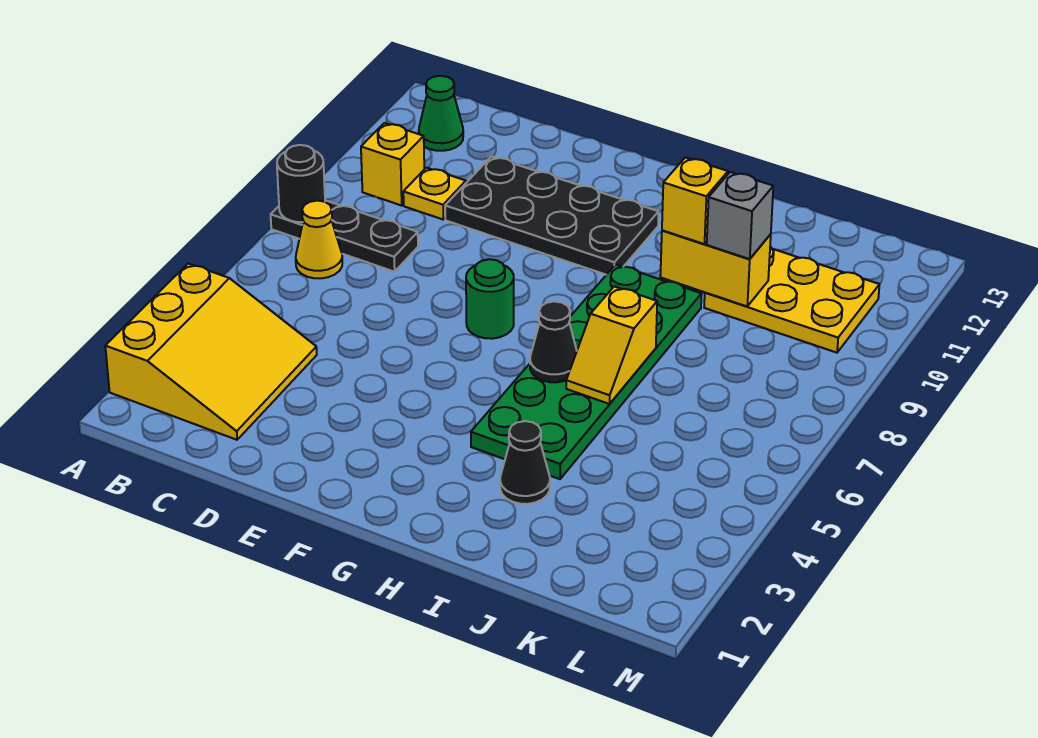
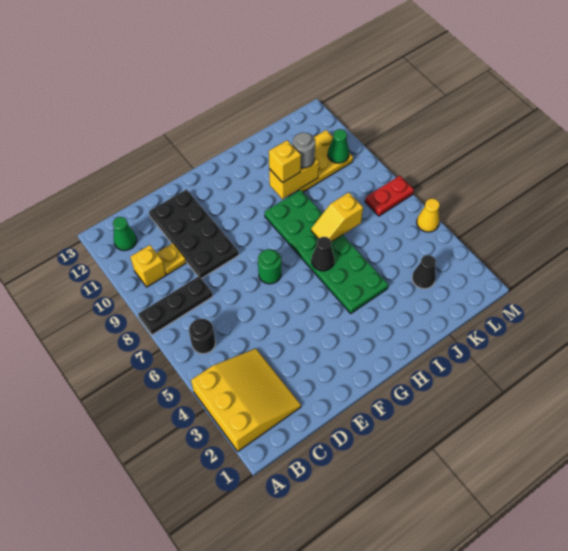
black round brick A8 level 2 -> black round brick B6 level 1
yellow cone B7 level 1 -> yellow cone M5 level 1
black plate D10:G11 level 1 -> black plate D9:E12 level 1
black cone I3 level 1 -> black cone K3 level 1
yellow slope I6:I7 level 2 top 7 -> yellow slope I7:J7 level 2 top J
grey brick J10 level 3 -> grey round brick J10 level 3
none -> red plate L7:M7 level 1
none -> green cone L10 level 2

